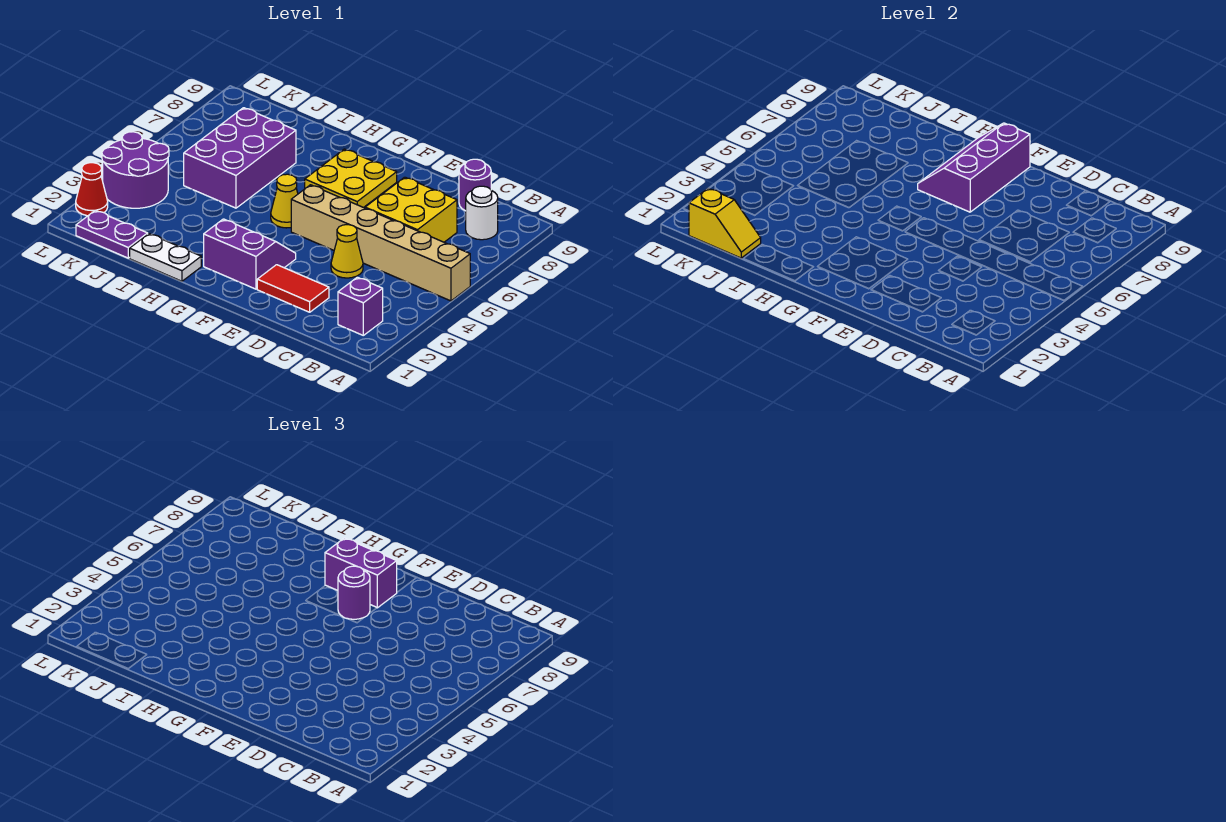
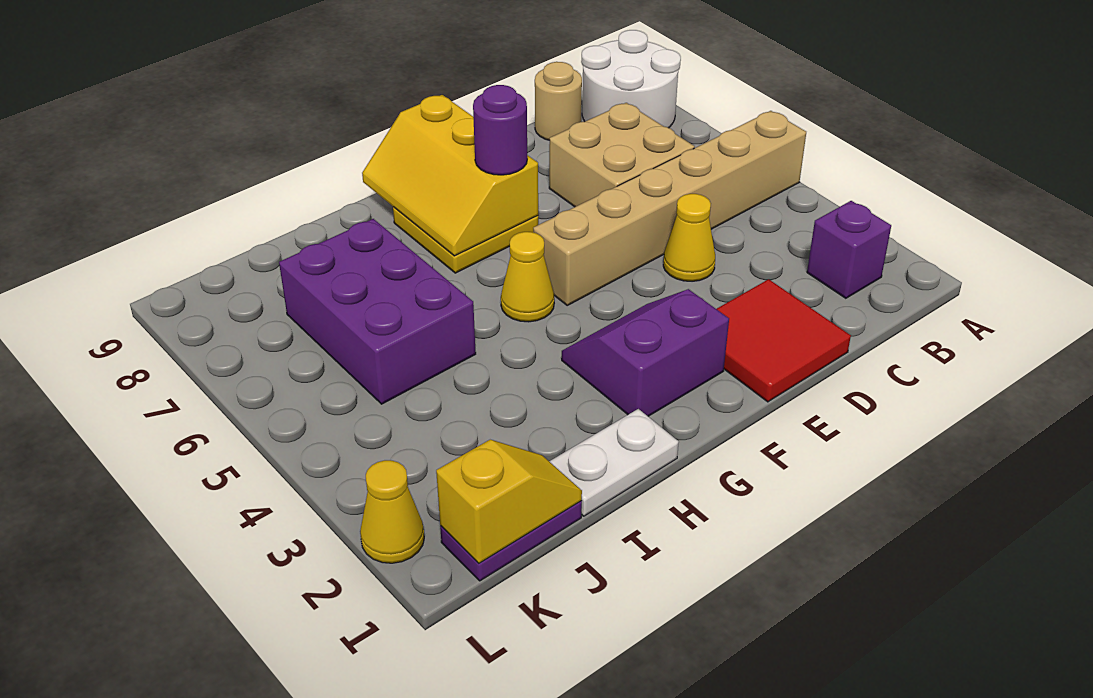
white round brick B8 level 1 -> white round brick A8:B9 level 1
yellow brick C6:D7 level 1 -> tan brick C6:D7 level 1
purple round brick C9 level 1 -> tan round brick C9 level 1
red tile D2:E2 level 1 -> red tile D1:E2 level 1
purple slope F7:G9 level 2 top F -> yellow slope F7:G9 level 2 top F
purple brick F8:G8 level 3 -> none
purple round brick K3:L4 level 1 -> none
red cone L2 level 1 -> yellow cone L2 level 1

